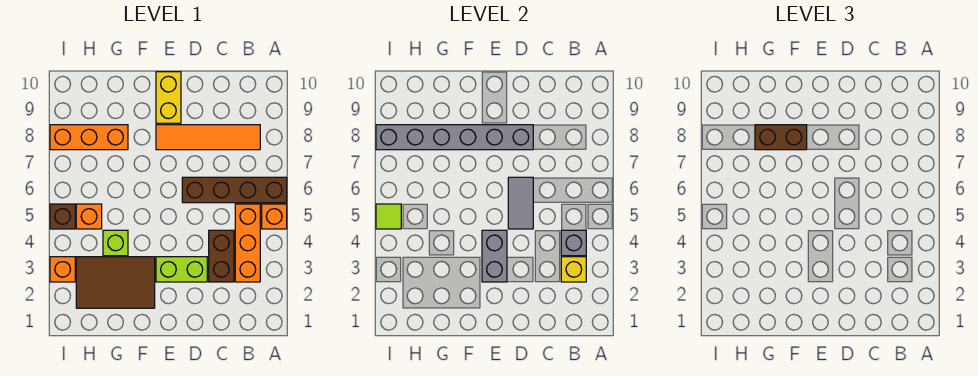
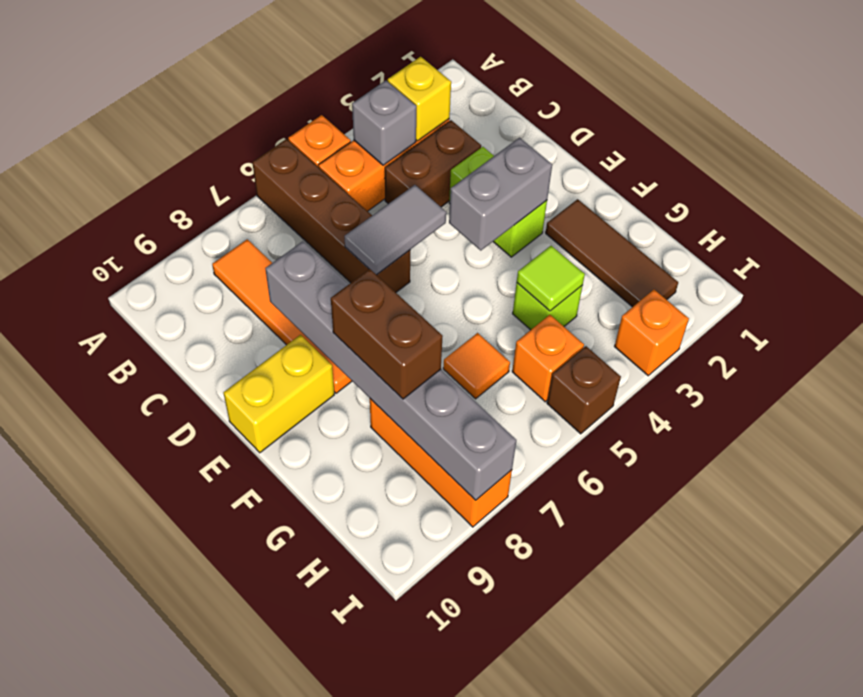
brown tile F2:H3 level 1 -> brown tile F2:H2 level 1
none -> orange tile G6 level 1
lime tile I5 level 2 -> lime tile G4 level 2

